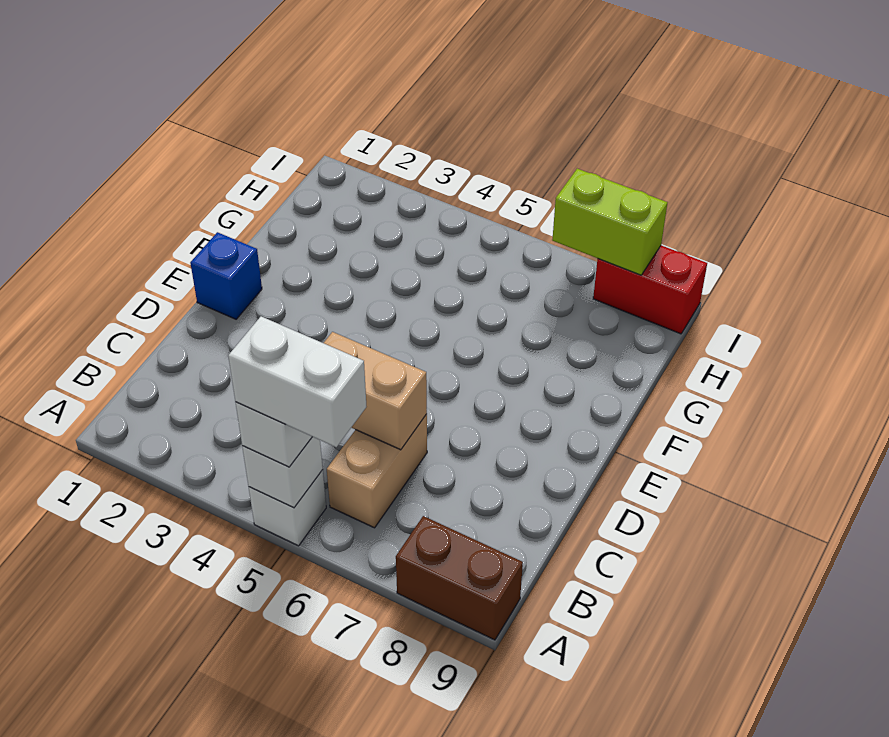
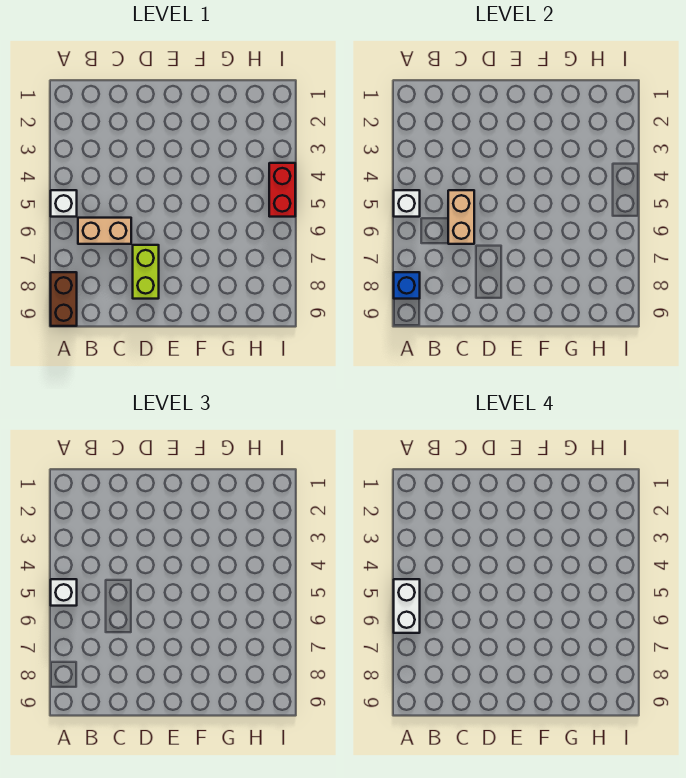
blue brick E1 level 1 -> blue brick A8 level 2
lime brick I7:I8 level 2 -> lime brick D7:D8 level 1
red brick I8:I9 level 1 -> red brick I4:I5 level 1

